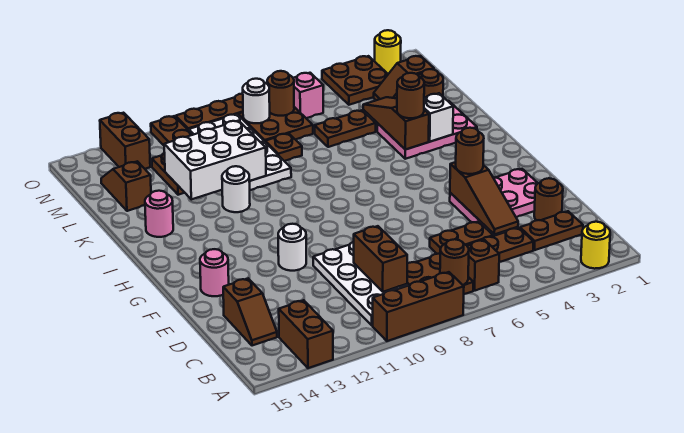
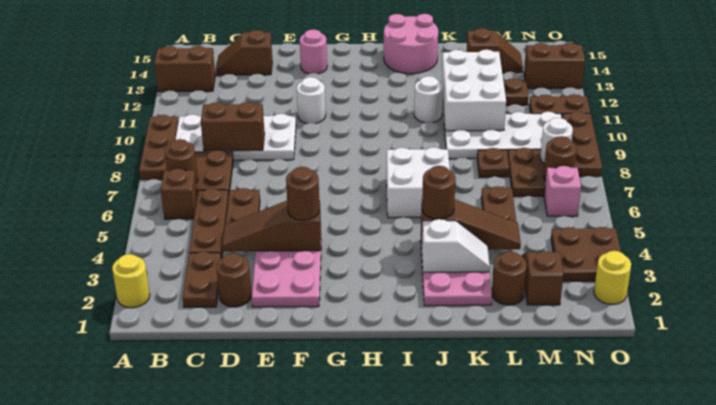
brown brick A8:A10 level 1 -> brown plate A8:A10 level 1
none -> white brick I6:J7 level 1
pink round brick J14 level 1 -> pink round brick I14:J15 level 1

